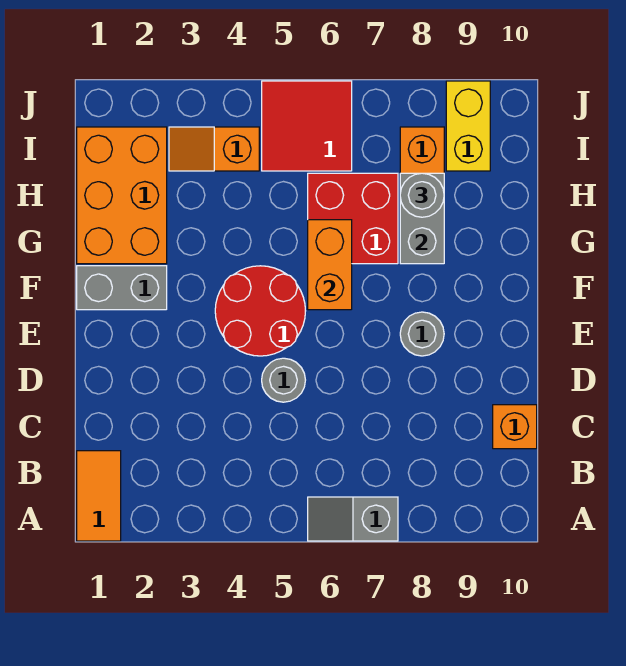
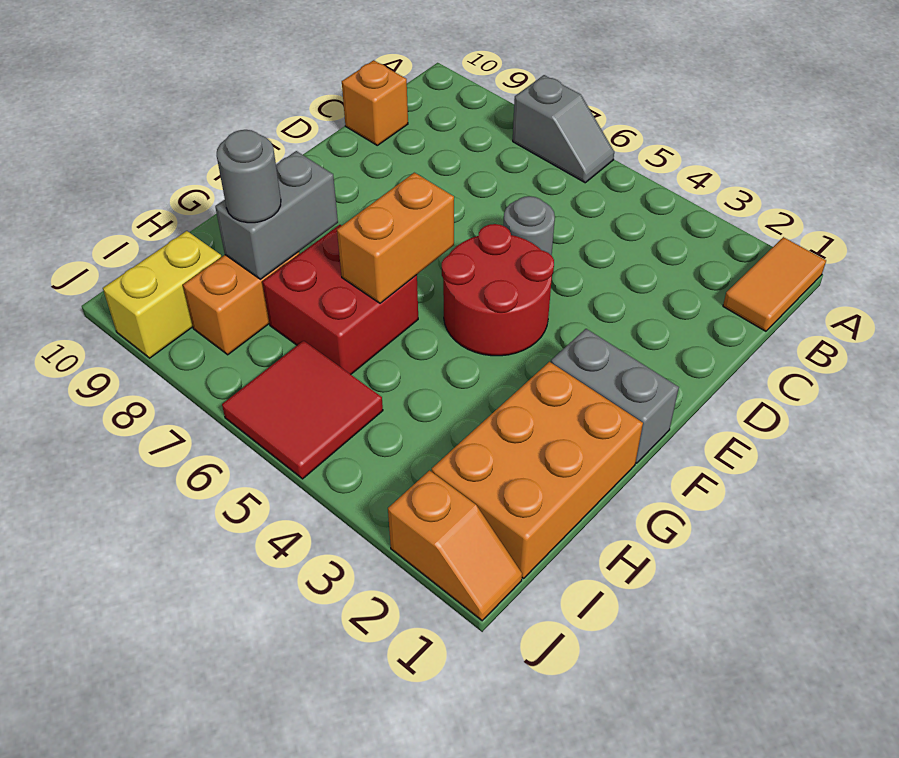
grey round brick E8 level 1 -> none
orange slope I3:I4 level 1 top 4 -> orange slope J1:J2 level 1 top 2

